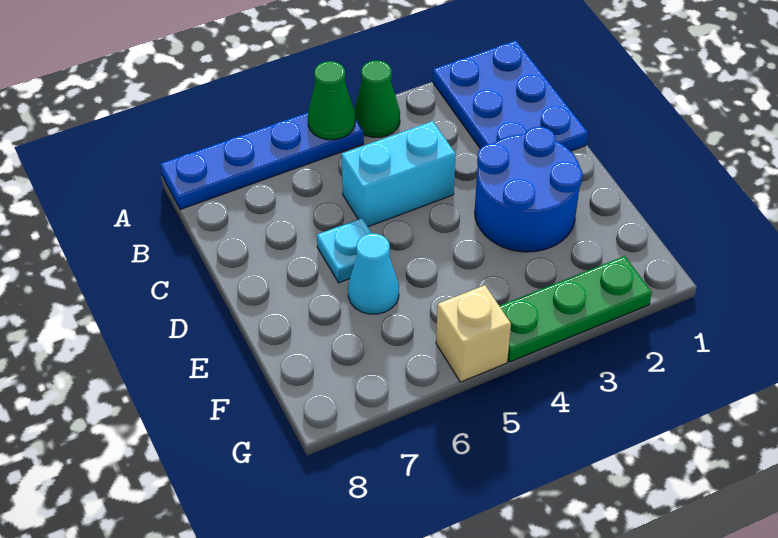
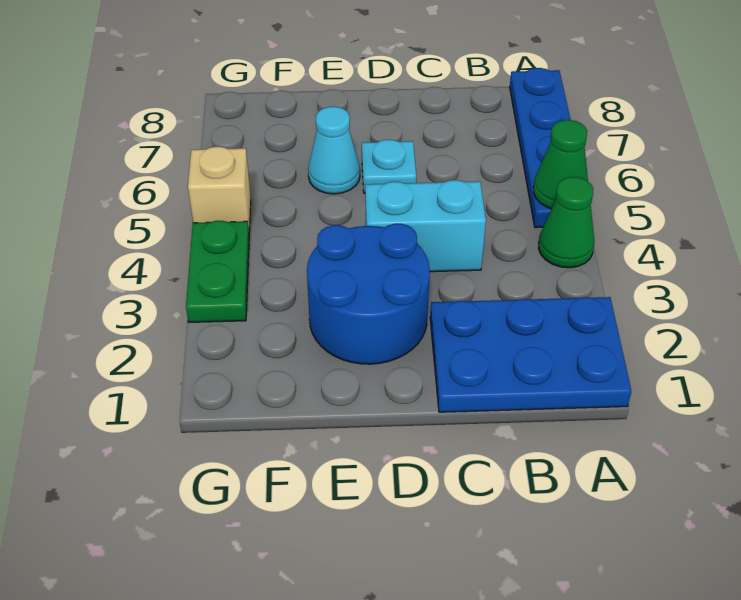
cyan brick C4:C5 level 1 -> cyan brick C4:D4 level 1
green plate G2:G4 level 1 -> green plate G3:G4 level 1

